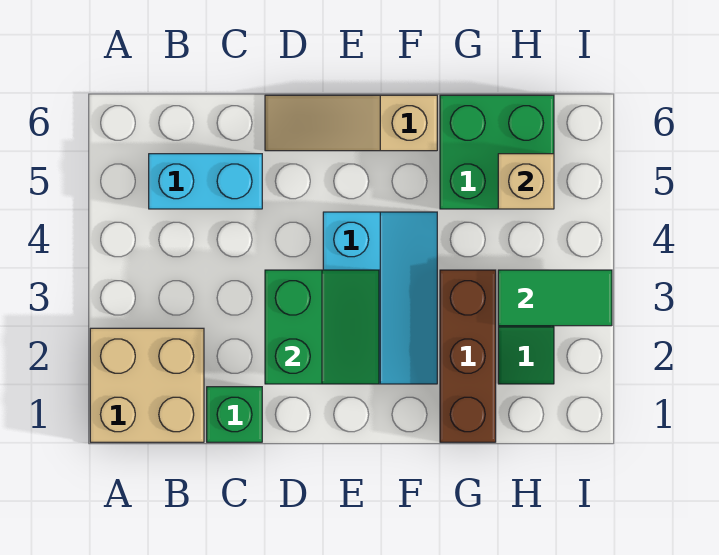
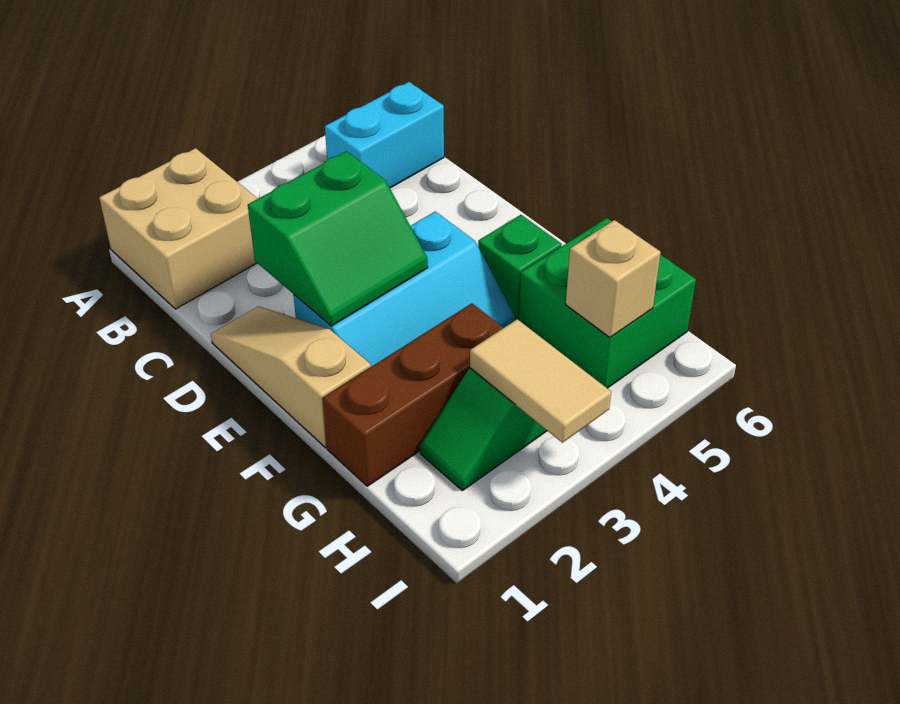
cyan brick B5:C5 level 1 -> cyan brick B5:B6 level 1
green brick C1 level 1 -> green brick F5 level 1
tan slope D6:F6 level 1 top F -> tan slope D1:F1 level 1 top F
green tile H3:I3 level 2 -> tan tile H3:I3 level 2

